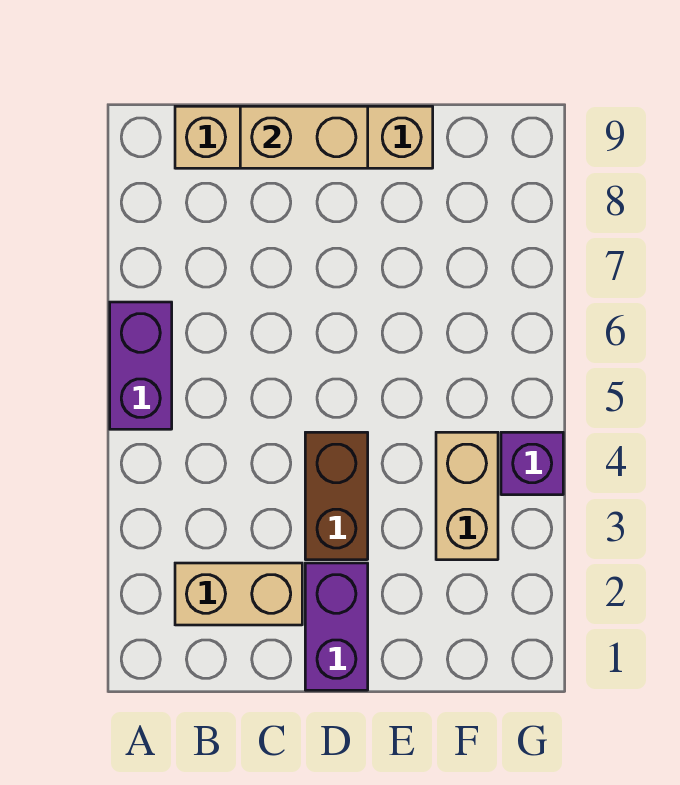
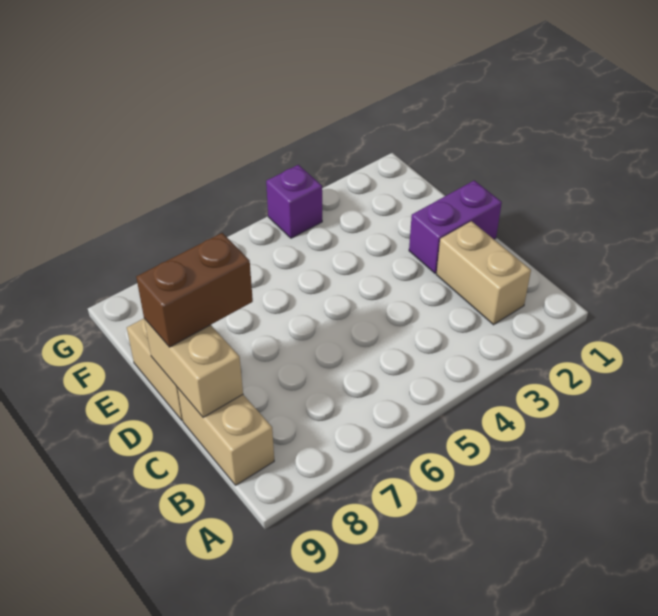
purple brick A5:A6 level 1 -> none
brown brick D3:D4 level 1 -> brown brick D8:D9 level 3
tan brick F3:F4 level 1 -> none

